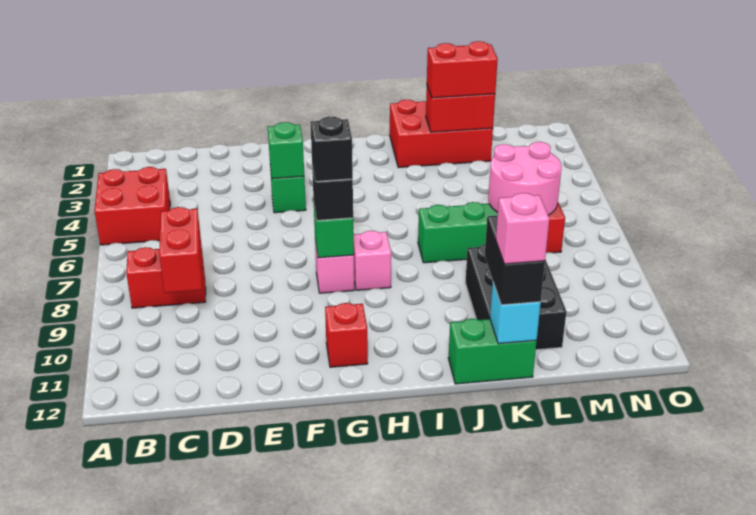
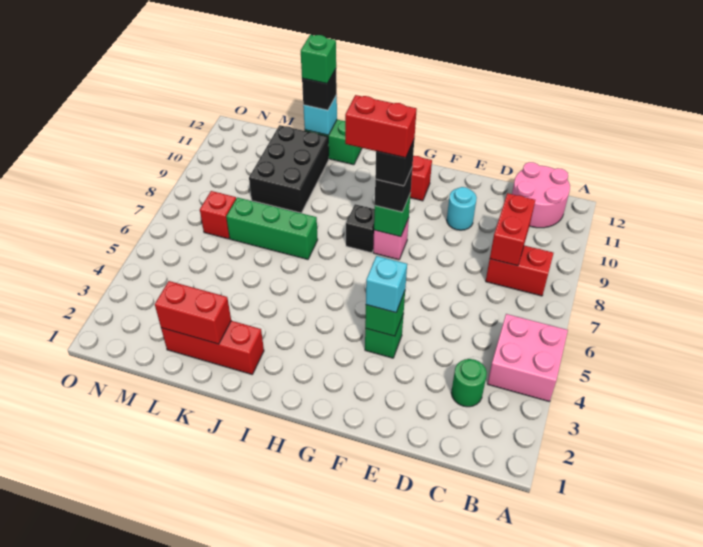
red brick A4:B5 level 1 -> pink brick A4:B5 level 1
none -> green round brick C3 level 1
none -> cyan round brick E10 level 1
none -> cyan brick F4 level 3
pink brick H8 level 1 -> black brick H8 level 1
red brick J1:L2 level 1 -> red brick J2:L2 level 1
red brick K2:L2 level 3 -> red brick G8:H8 level 5
black brick K11:K12 level 3 -> black brick K12 level 3
pink brick K12 level 4 -> green brick K12 level 4
pink round brick L6:M7 level 2 -> pink round brick B11:C12 level 1

